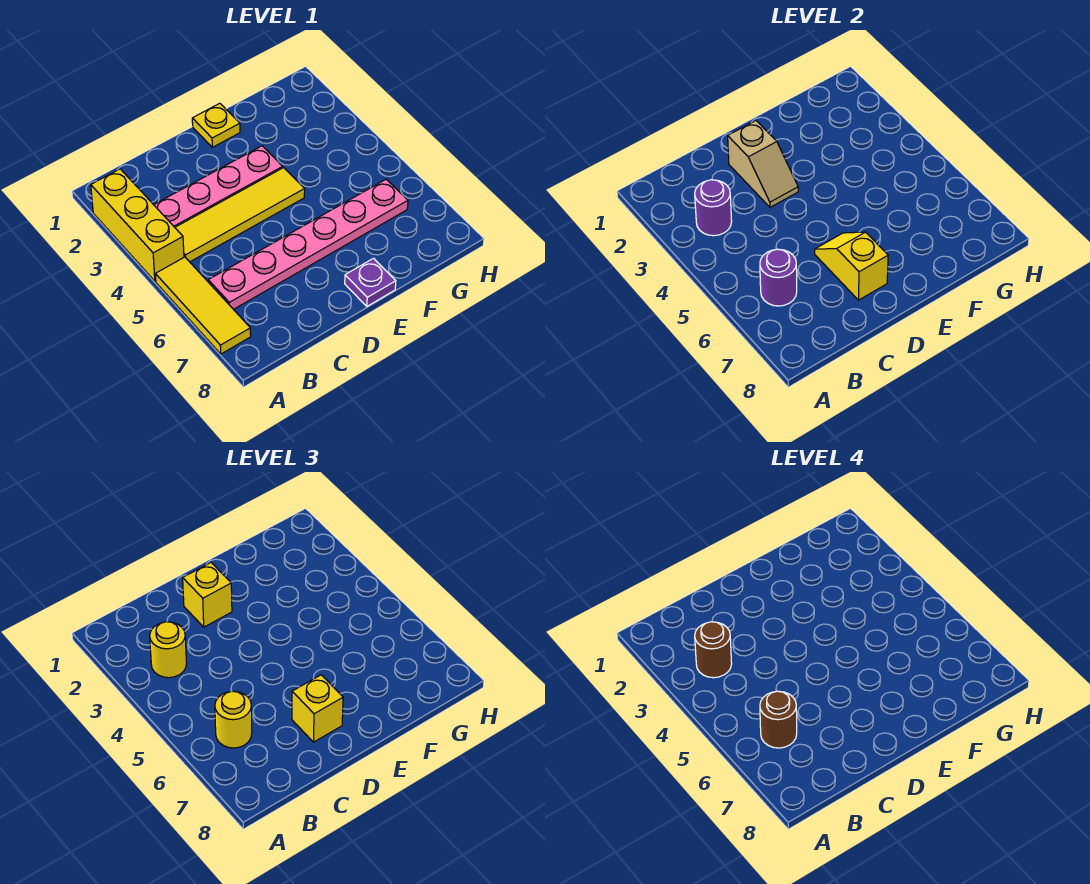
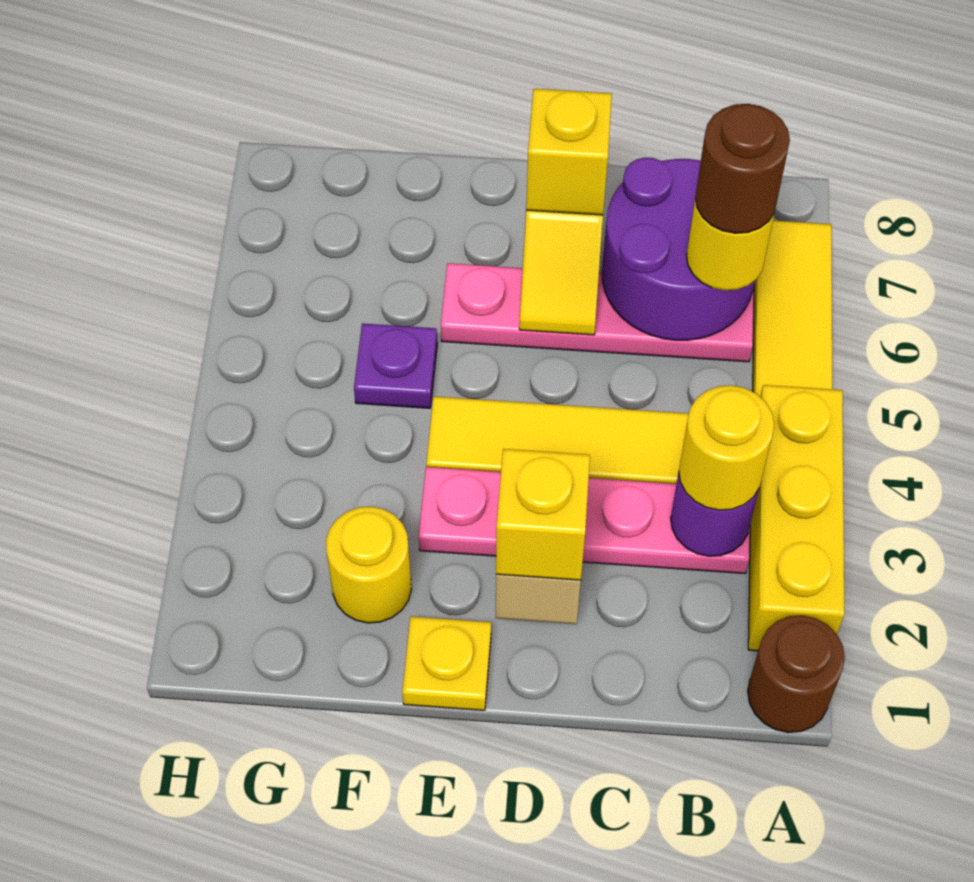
brown round brick B3 level 4 -> brown round brick A1 level 1
pink plate B6:G6 level 1 -> pink plate B6:E6 level 1
purple round brick B6 level 2 -> purple round brick B6:C7 level 2
purple plate E8 level 1 -> purple plate F5 level 1
none -> yellow round brick F2 level 1

